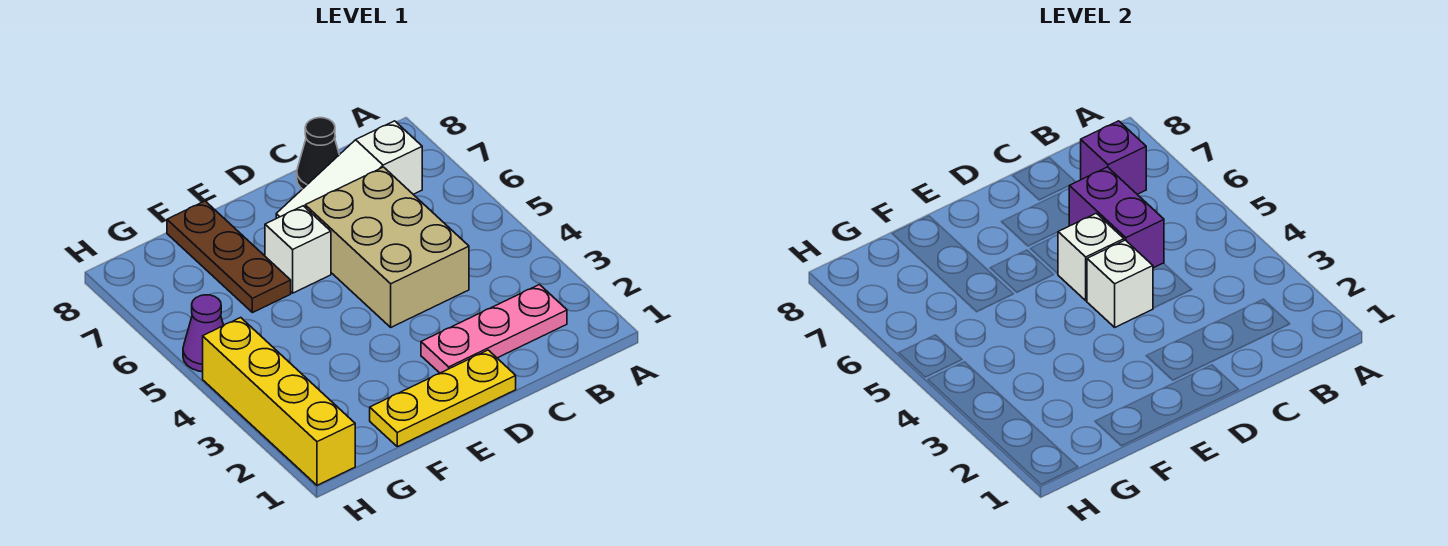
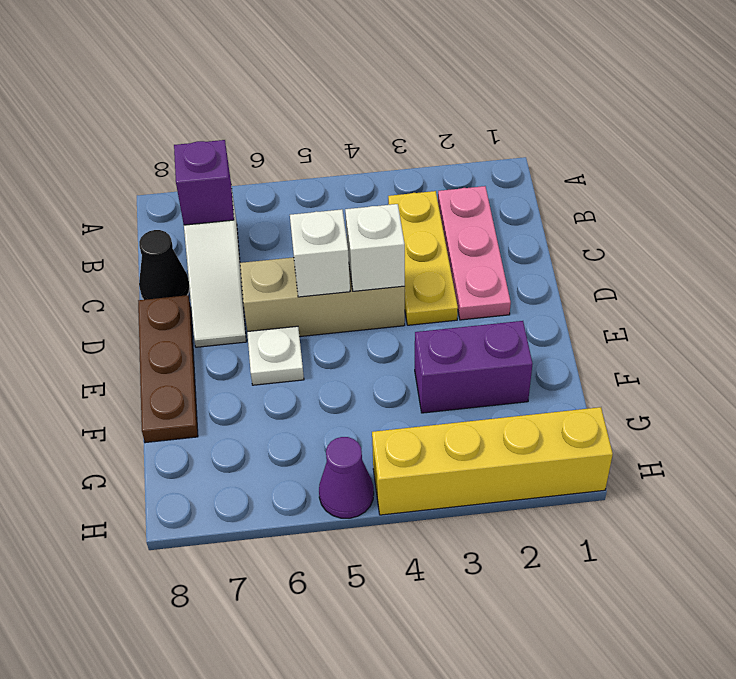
tan brick C4:D6 level 1 -> tan brick D4:D6 level 1
purple brick C5:C6 level 2 -> purple brick F2:F3 level 1
yellow plate D1:F1 level 1 -> yellow plate B3:D3 level 1
white brick E6 level 1 -> white plate E6 level 1
brown plate F6:F8 level 1 -> brown plate D8:F8 level 1

